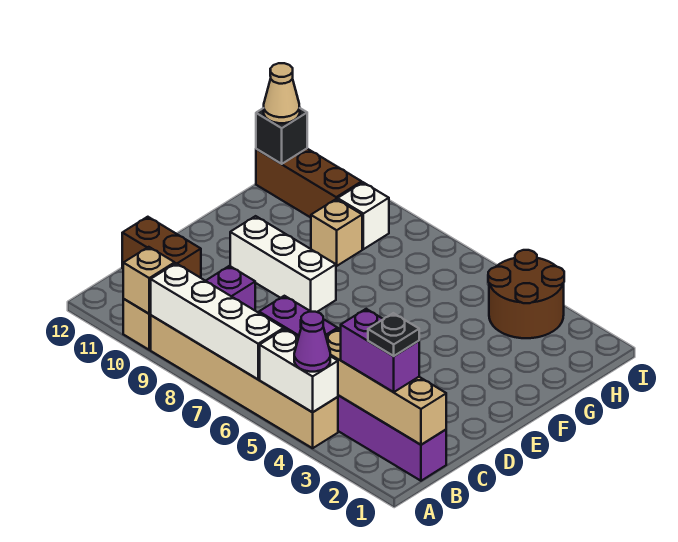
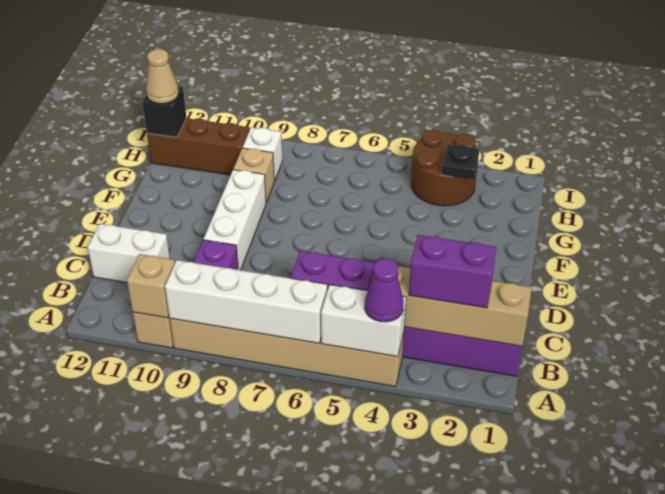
black plate B2 level 4 -> black plate H3 level 2
brown brick C11:C12 level 1 -> white brick C11:C12 level 1
white brick E8:E10 level 1 -> white brick D9:F9 level 1

